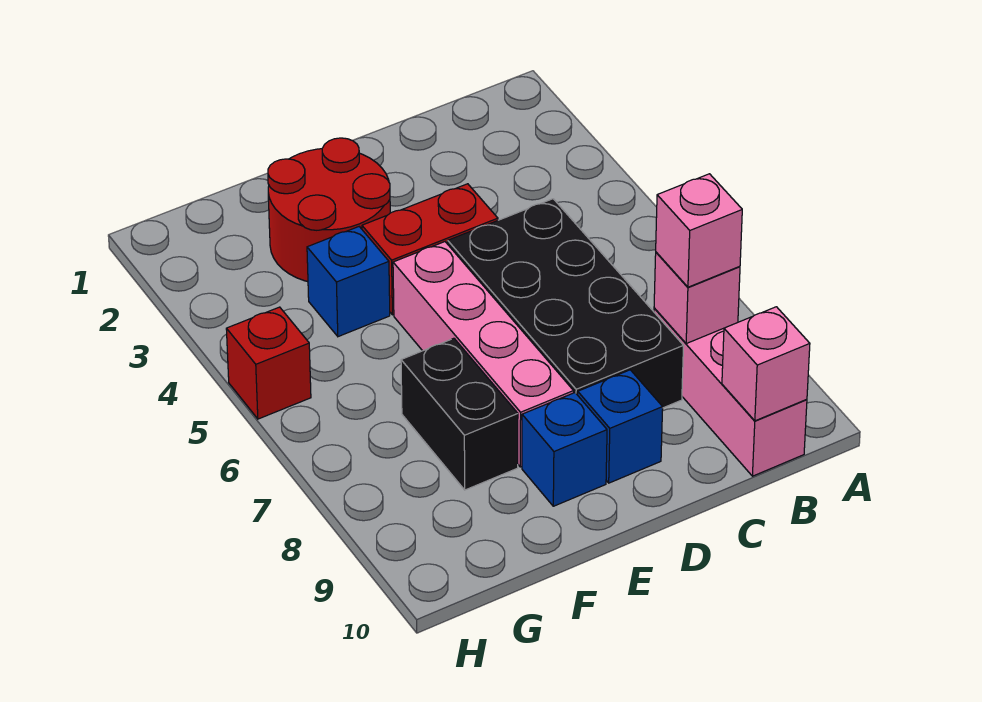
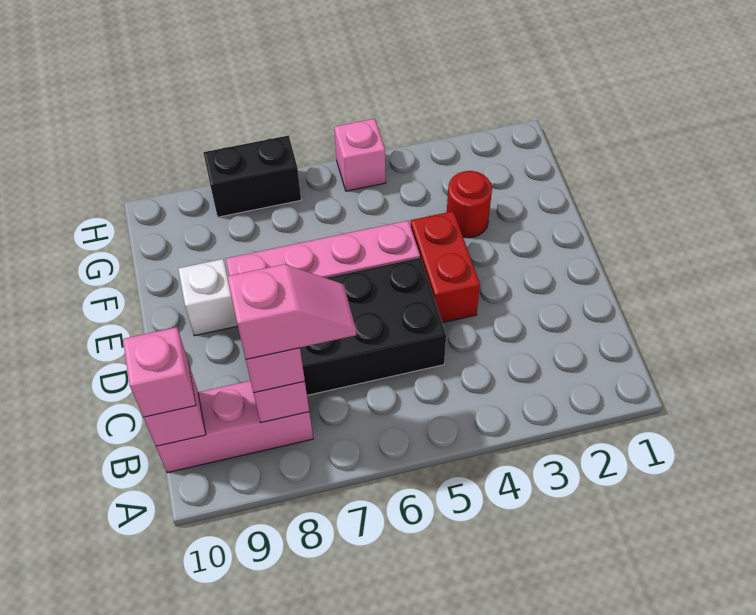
none -> pink slope B7:B8 level 4 top 8
none -> pink brick B10 level 3
blue brick D9 level 1 -> none
red round brick E2:F3 level 1 -> red round brick F3 level 1
blue brick E9 level 1 -> white brick E9 level 1
blue brick F4 level 1 -> none
black brick F7:F8 level 1 -> black brick H7:H8 level 1
red brick H5 level 1 -> pink brick H5 level 1

